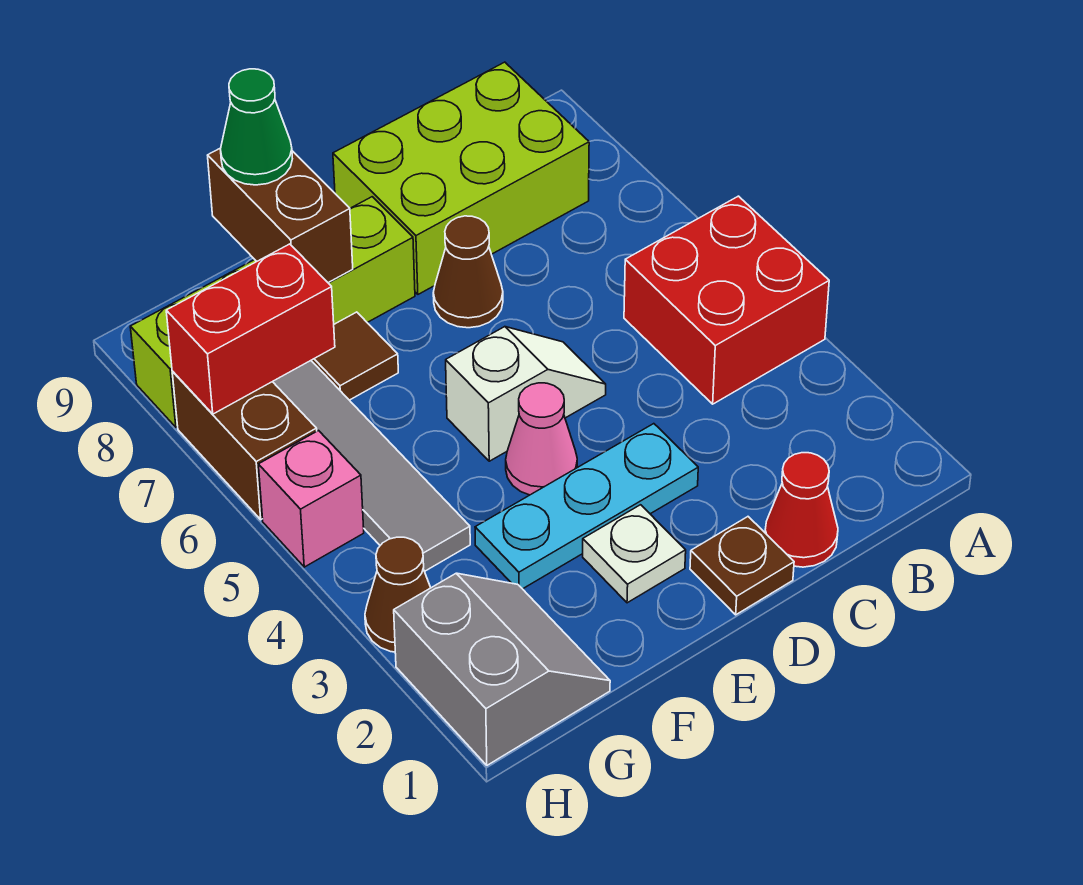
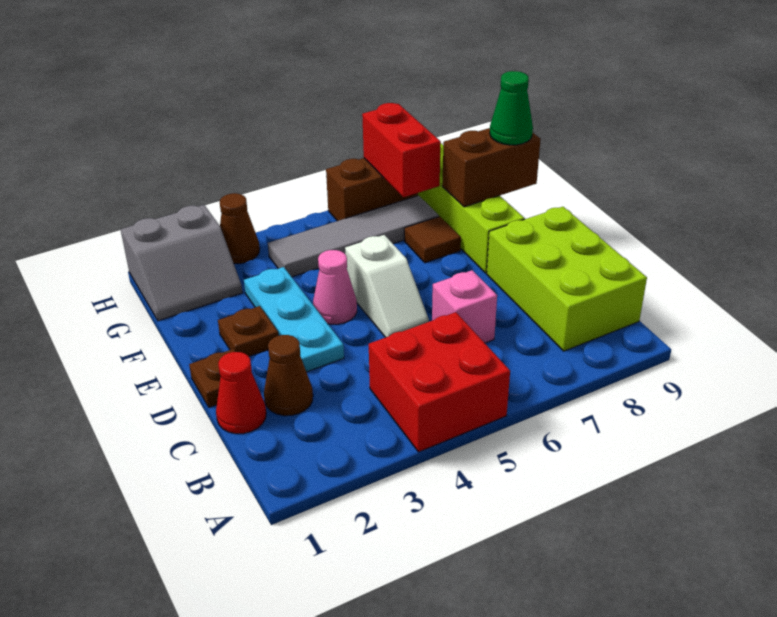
brown cone D7 level 1 -> brown cone C2 level 1
white plate E2 level 1 -> brown plate E2 level 1
pink brick H5 level 1 -> pink brick C6 level 1

